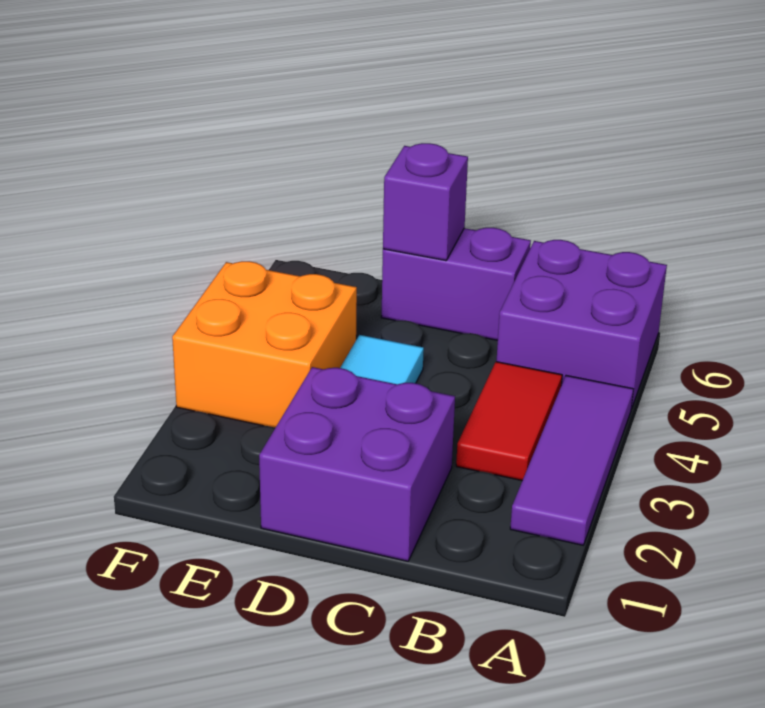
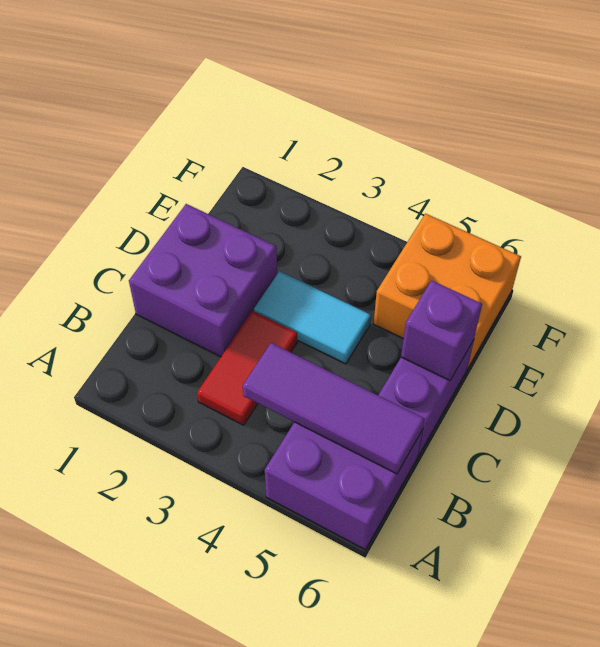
purple tile A2:A4 level 1 -> purple tile B4:B6 level 2
red tile B3:B4 level 1 -> red tile B3:C3 level 1
orange brick E3:F4 level 1 -> orange brick E5:F6 level 1

